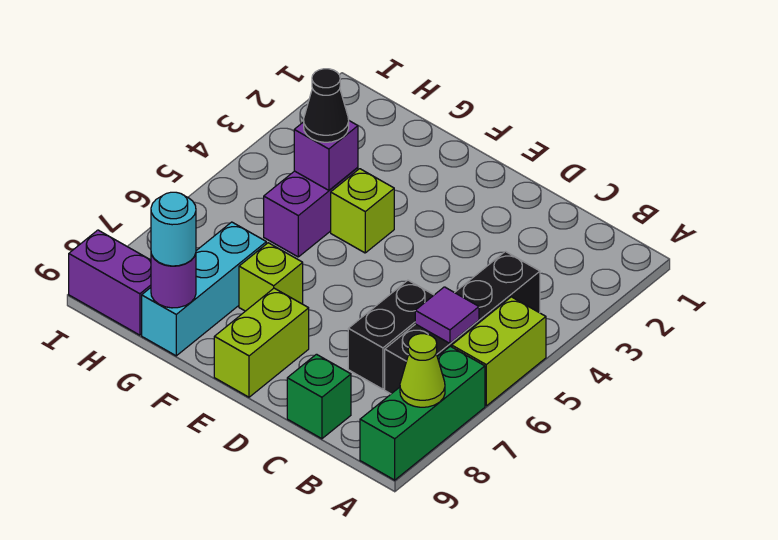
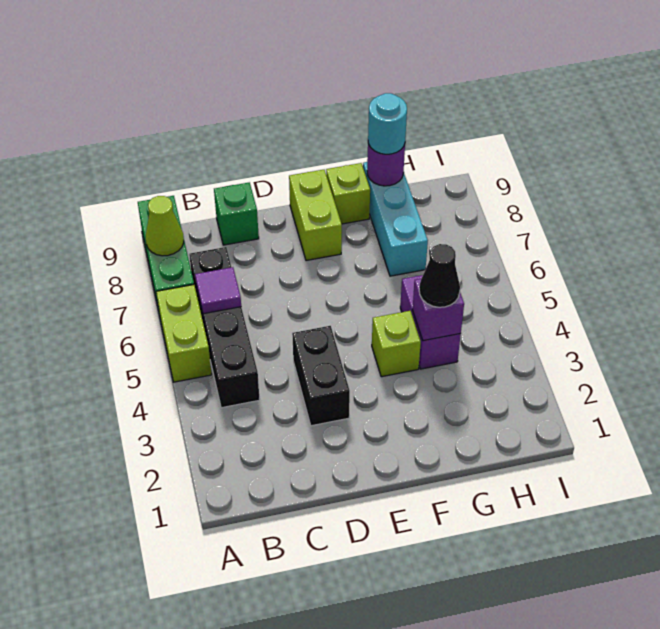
black brick C6:C7 level 1 -> black brick D3:D4 level 1
lime brick F7 level 1 -> lime brick F9 level 1
purple brick H9:I9 level 1 -> none

